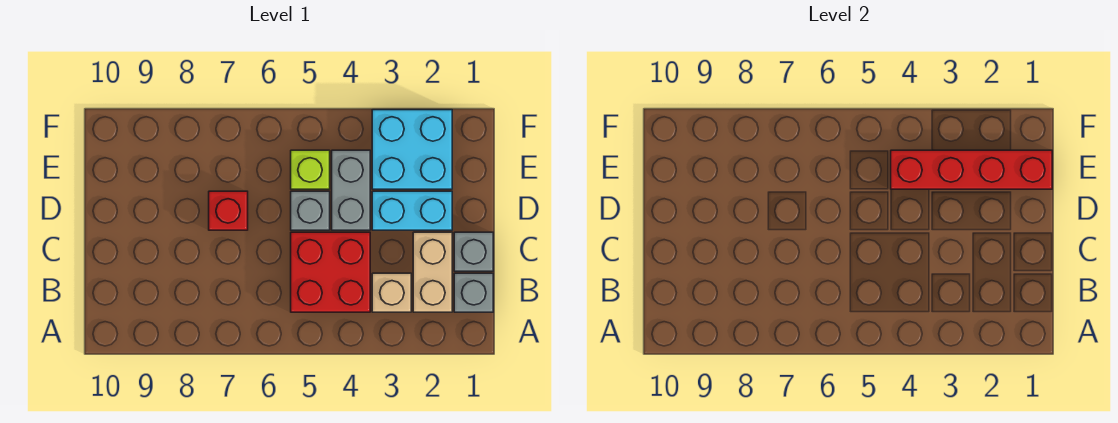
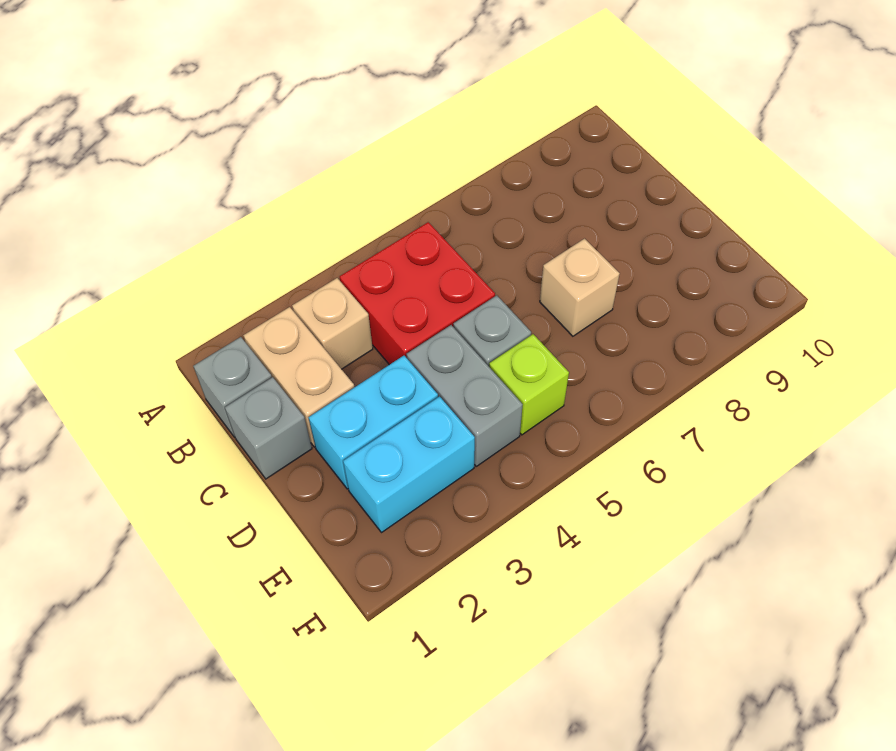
red brick D7 level 1 -> tan brick D7 level 1
red brick E1:E4 level 2 -> none
cyan brick E2:F3 level 1 -> cyan brick E2:E3 level 1

